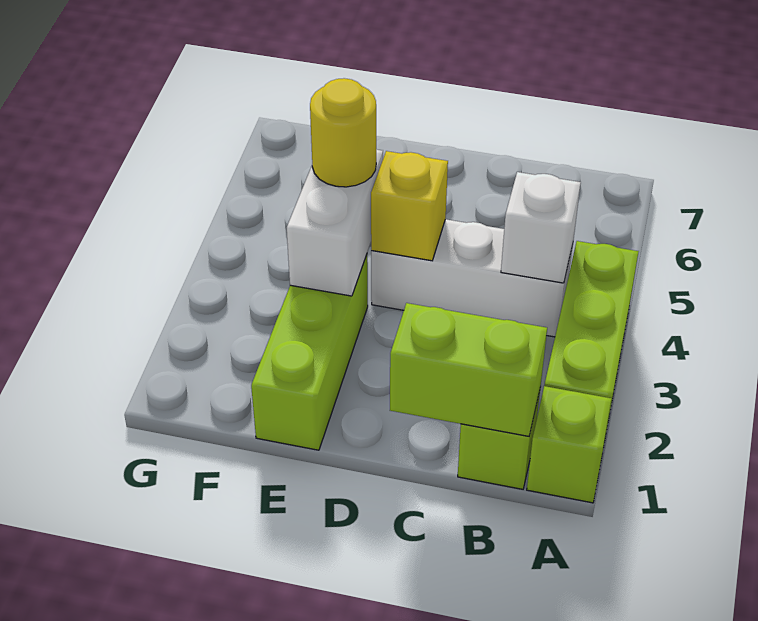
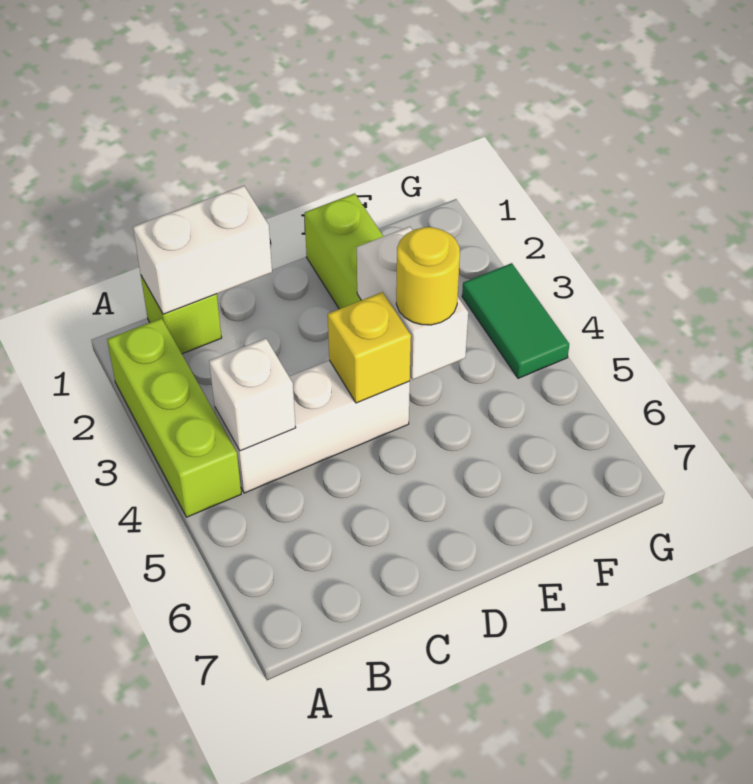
lime brick A1 level 1 -> none
lime brick B1:C1 level 2 -> white brick B1:C1 level 2
none -> green tile G3:G4 level 1

